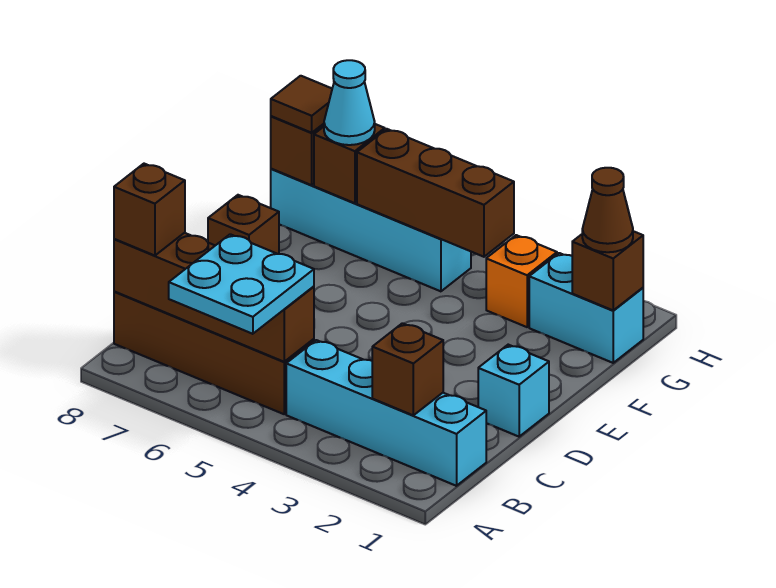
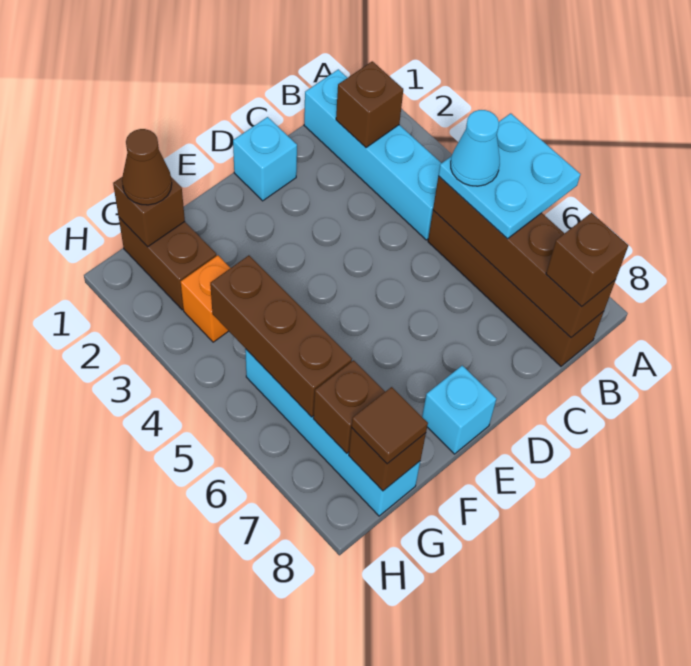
brown brick E8 level 1 -> cyan brick E8 level 1
cyan brick G1:G2 level 1 -> brown brick G1:G2 level 1
cyan cone G7 level 3 -> cyan cone B5 level 4

